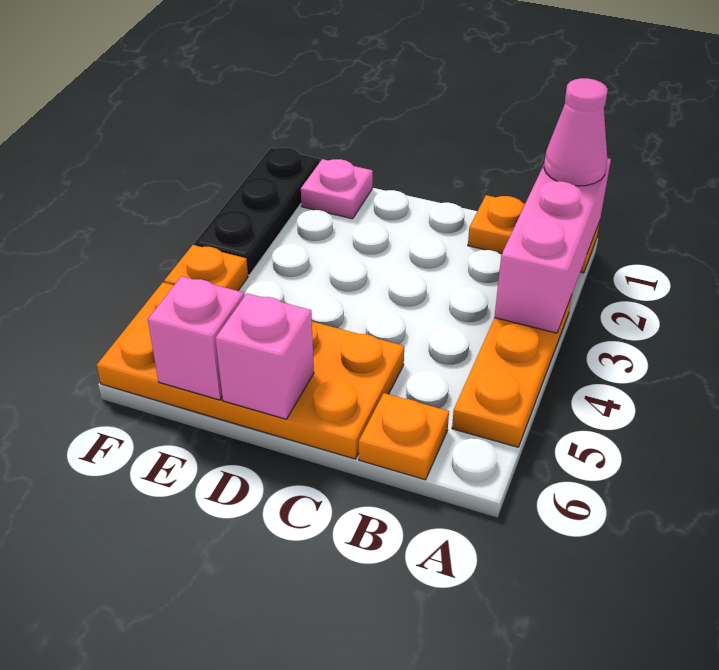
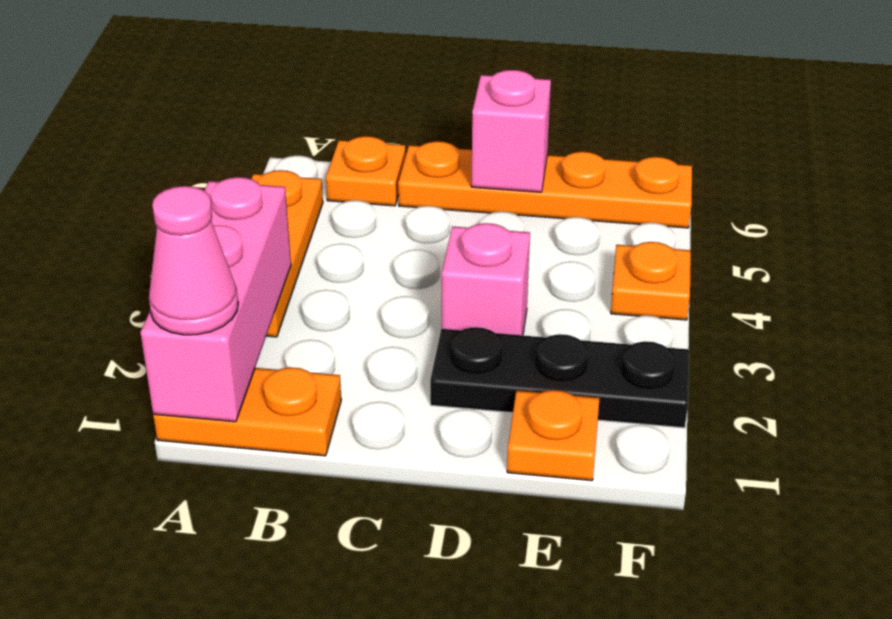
orange plate C5:F6 level 1 -> orange plate C6:F6 level 1
pink plate E1 level 1 -> orange plate E1 level 1
pink brick E6 level 2 -> pink brick D3 level 1
black plate F1:F3 level 1 -> black plate D2:F2 level 1

